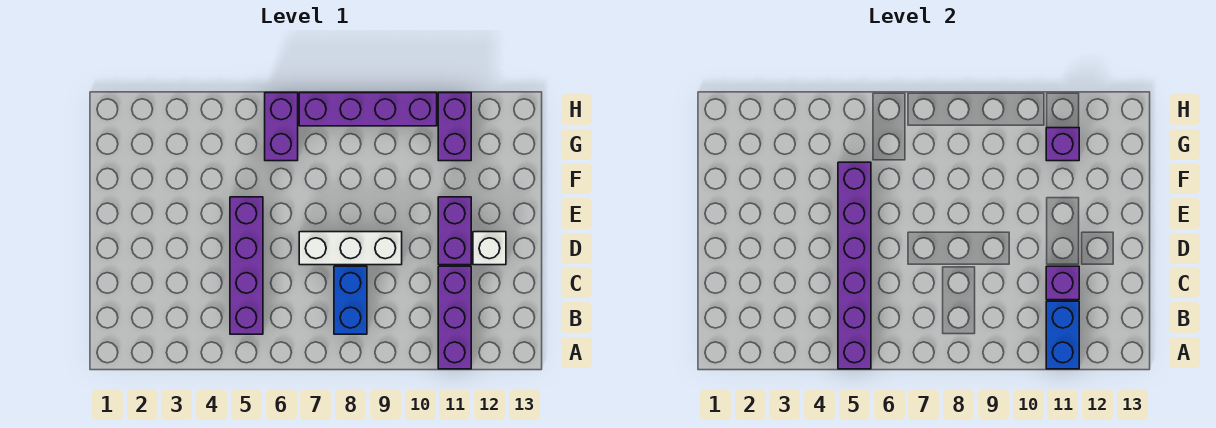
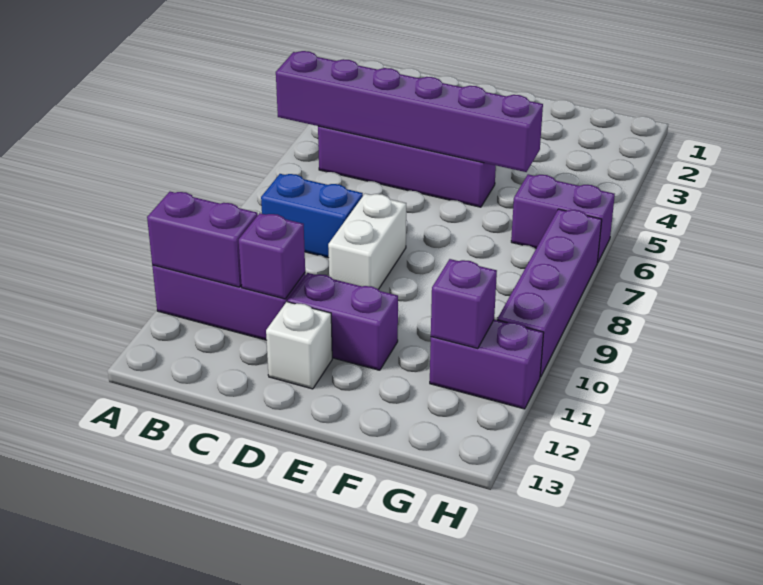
blue brick A11:B11 level 2 -> purple brick A11:B11 level 2
white brick D7:D9 level 1 -> white brick D8:D9 level 1

